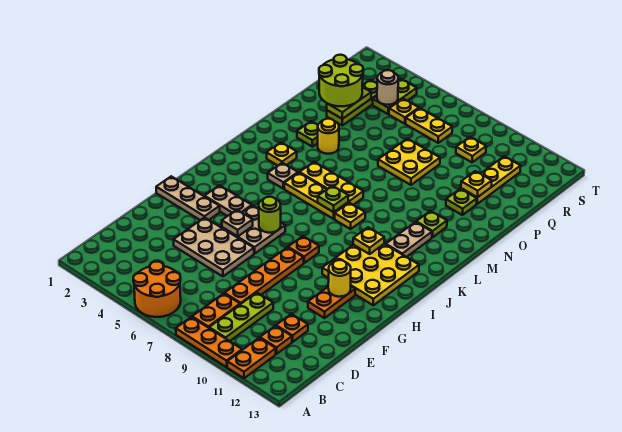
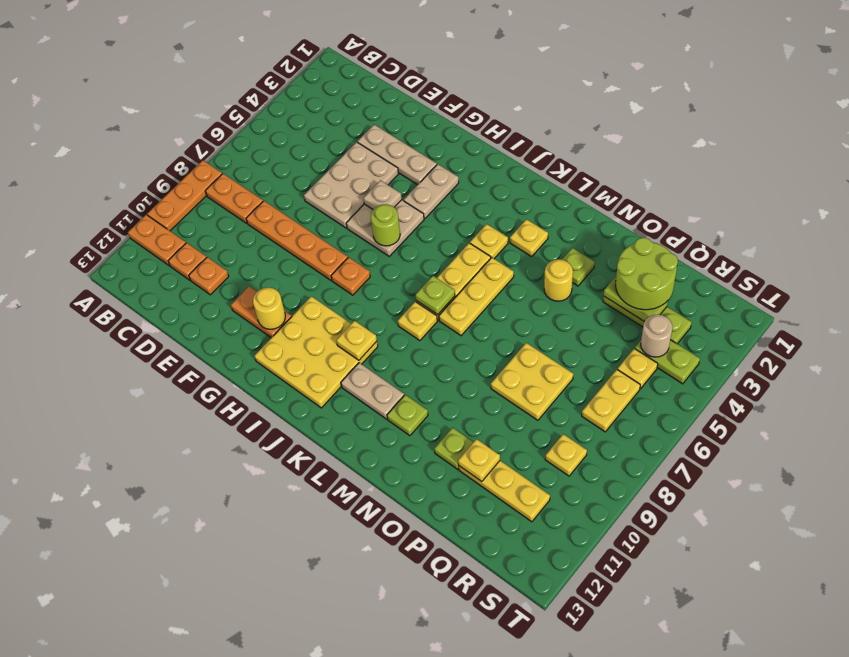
orange round brick A5:B6 level 1 -> none
lime plate B9:D9 level 1 -> none
tan plate G1:G3 level 1 -> tan plate E3:G3 level 1
tan plate K4 level 1 -> yellow plate K4 level 1

